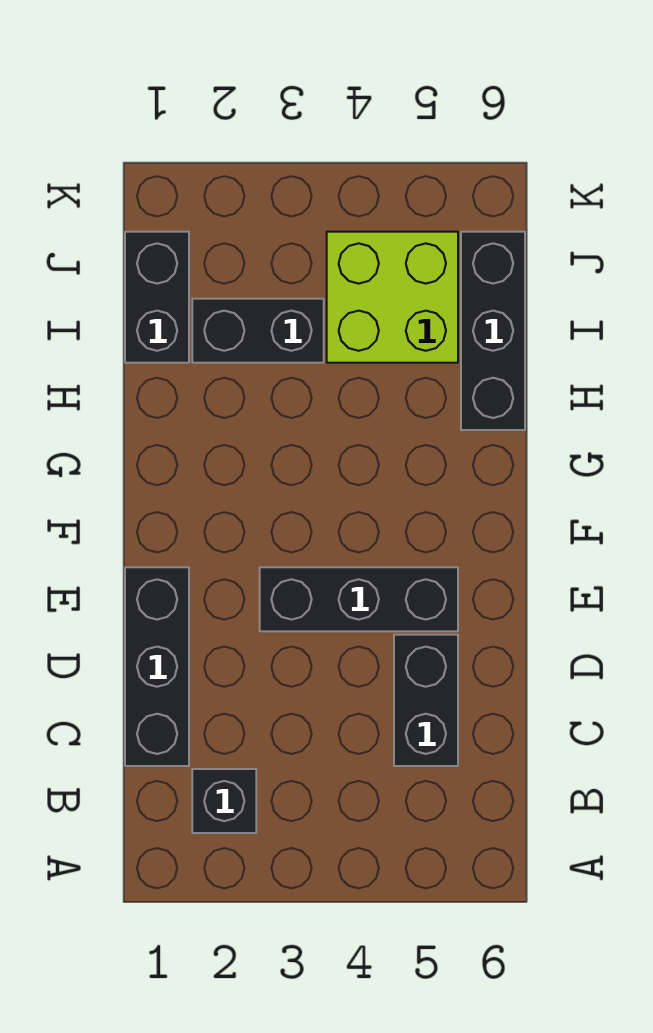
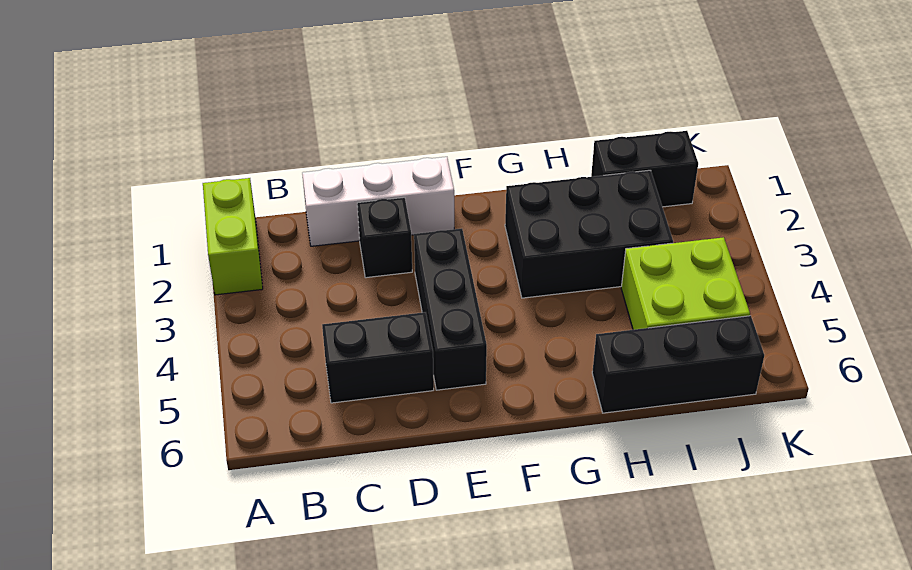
none -> lime brick A1:A2 level 1
black brick B2 level 1 -> black brick D2 level 1
black brick C1:E1 level 1 -> white brick C1:E1 level 1
black brick I2:I3 level 1 -> black brick G2:I3 level 1

